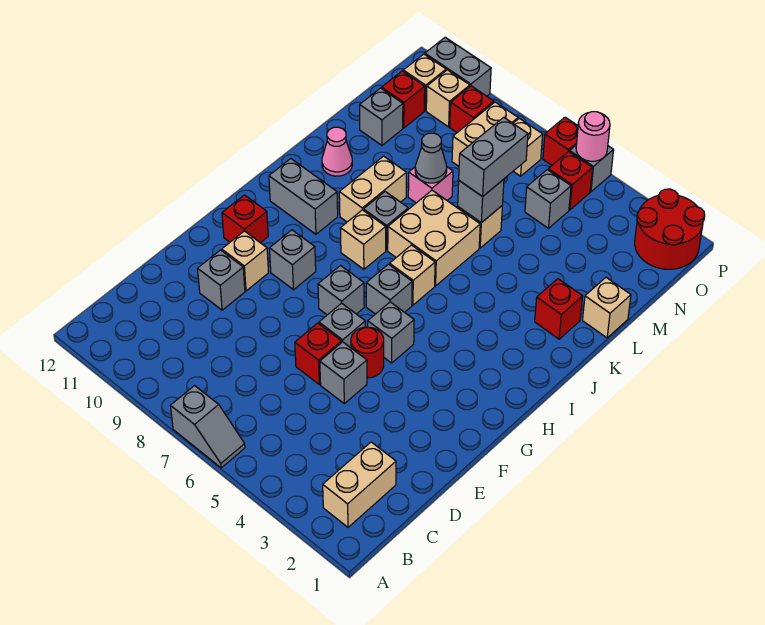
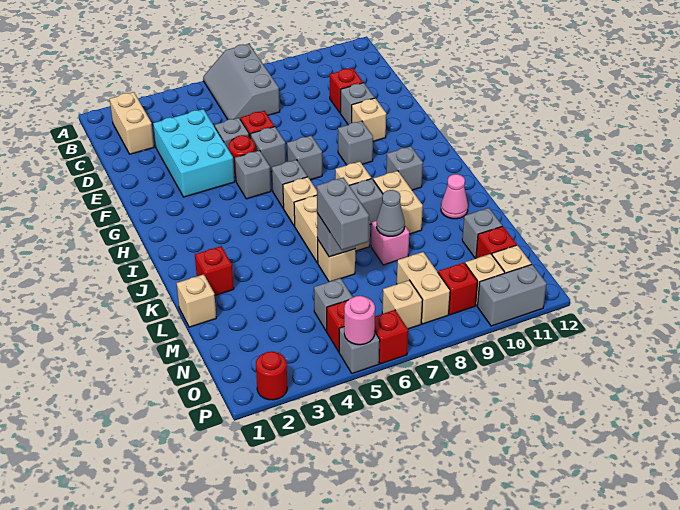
grey slope A6:A7 level 1 top 7 -> grey slope A6:C7 level 1 top 7
none -> cyan brick D3:F4 level 1
red brick G11 level 1 -> red brick D10 level 1
grey brick I10:I11 level 1 -> grey brick I10 level 1
red round brick O1:P2 level 1 -> red round brick P2 level 1

